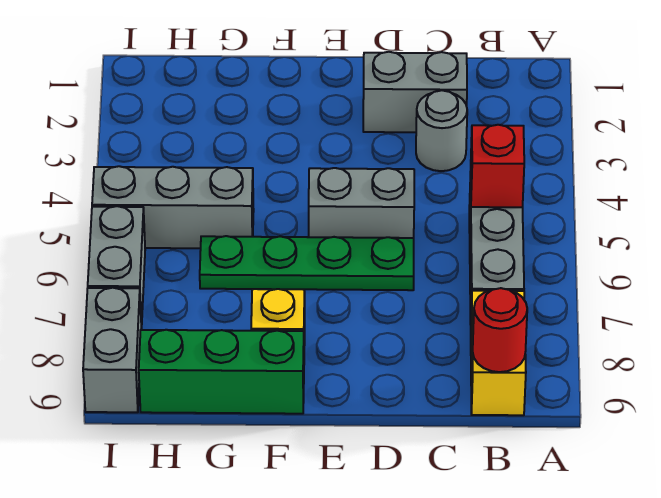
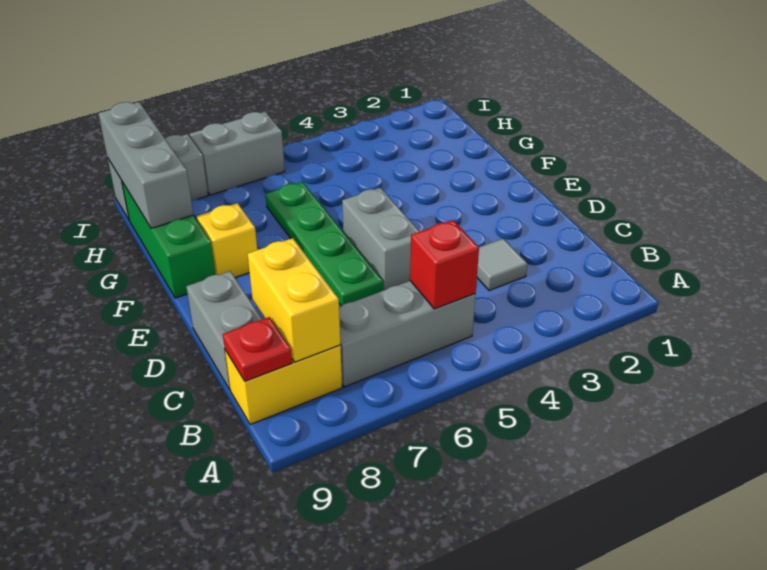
none -> yellow brick B8:C8 level 2
red round brick B9 level 2 -> red plate B9 level 2
grey brick C2:D2 level 1 -> grey brick C9:D9 level 1
grey round brick C3 level 1 -> grey tile C3 level 1
grey brick G5:I5 level 1 -> grey brick G9:I9 level 2

